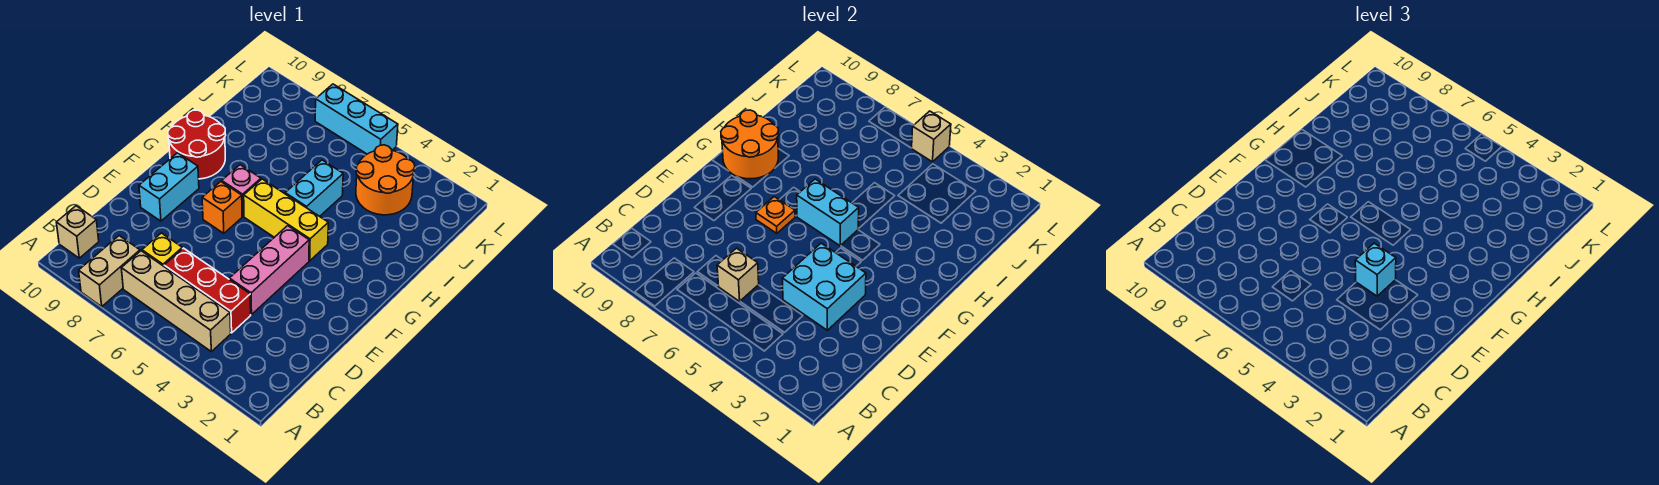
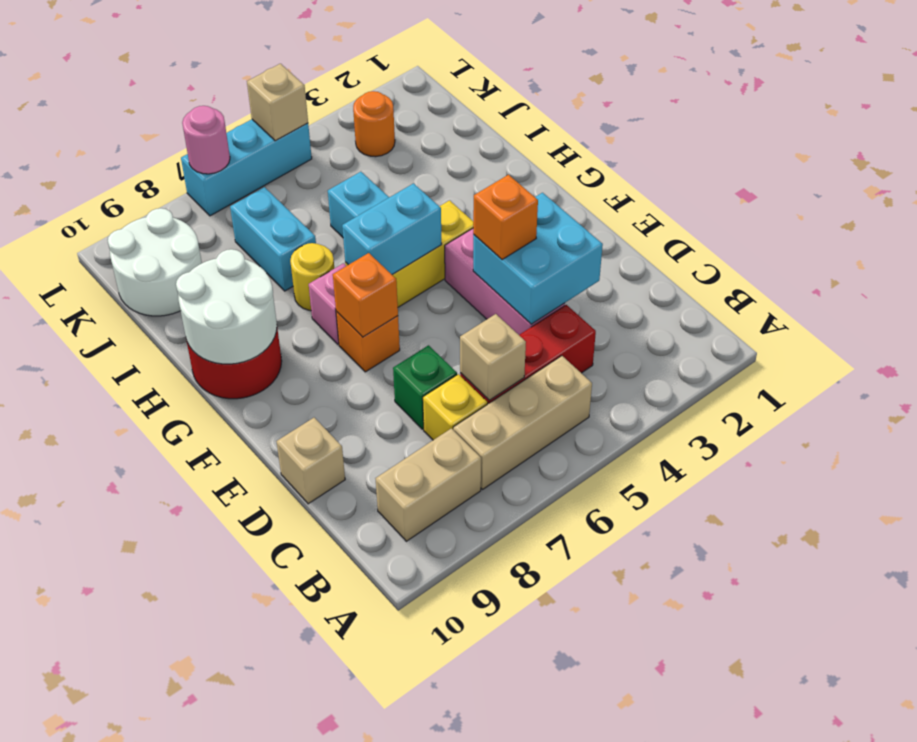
tan brick A8:B8 level 1 -> tan brick B8:B9 level 1
tan brick B4:B7 level 1 -> tan brick B5:B7 level 1
tan brick B10 level 1 -> tan brick D10 level 1
none -> green brick D7 level 1
cyan brick E4 level 3 -> orange brick E4 level 3
cyan brick E9:F9 level 1 -> cyan brick I7:J7 level 1
orange plate F7 level 2 -> orange brick F7 level 2
orange round brick G9:H10 level 2 -> white round brick G9:H10 level 2
none -> yellow round brick H7 level 1
orange round brick J3:K4 level 1 -> orange round brick K3 level 1
none -> white round brick J9:K10 level 1
none -> pink round brick L7 level 2

